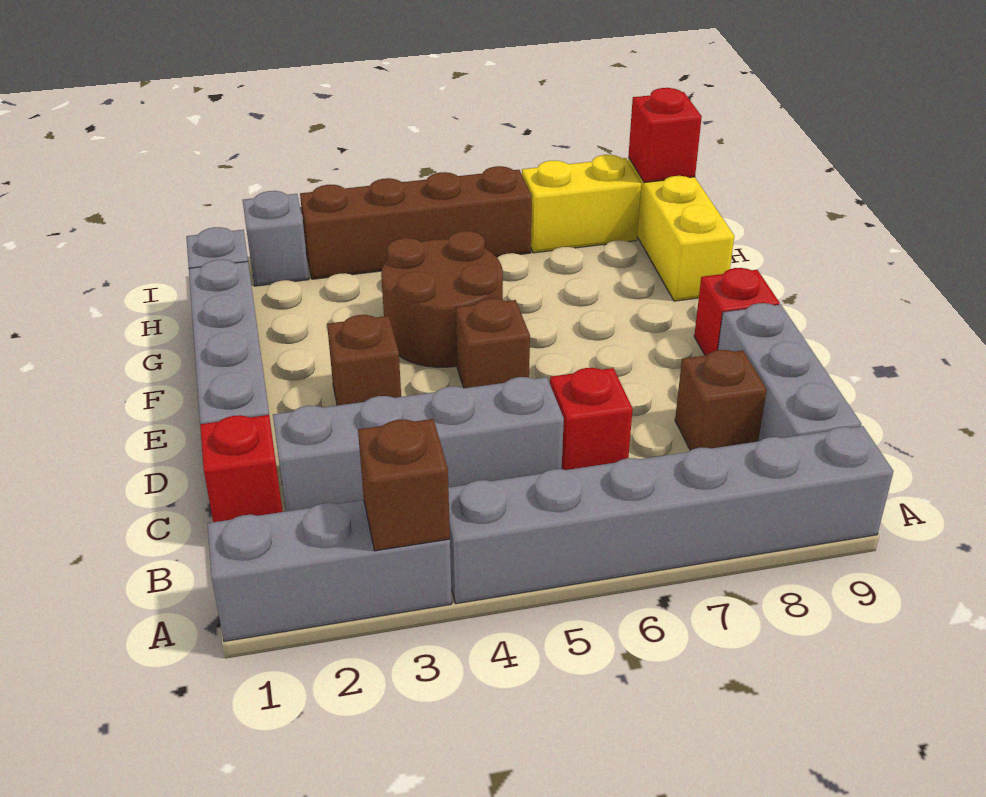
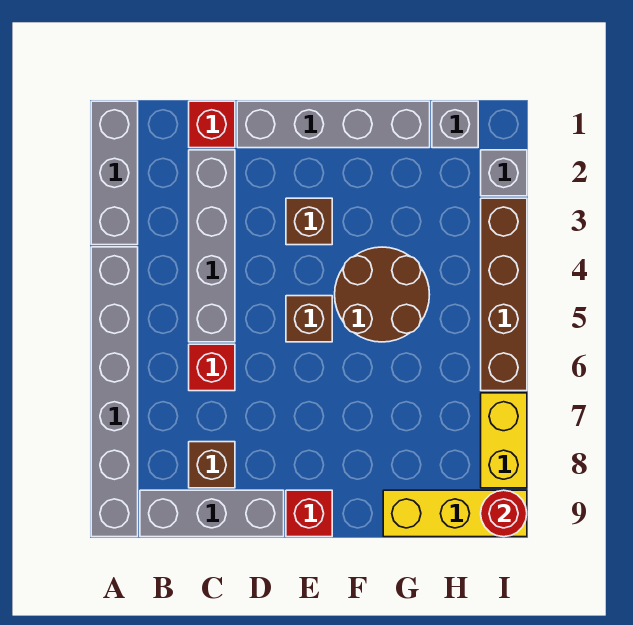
brown brick A3 level 2 -> none
red brick I9 level 2 -> red round brick I9 level 2

